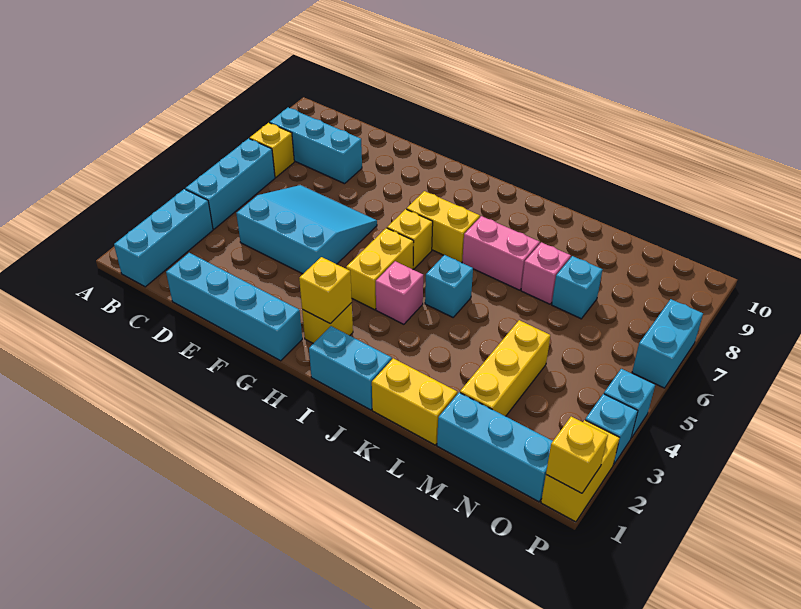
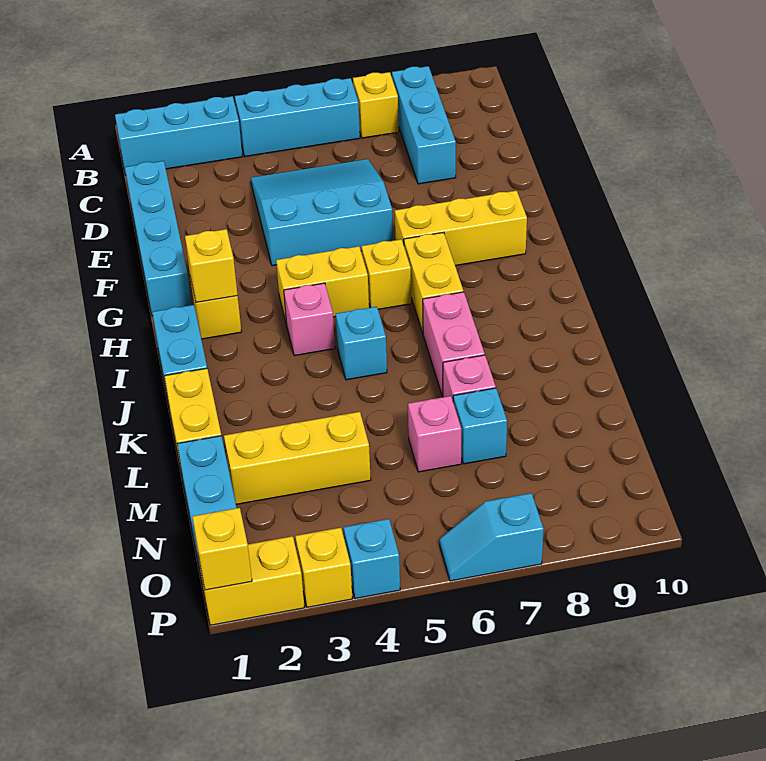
cyan slope D4:F6 level 1 top 4 -> cyan slope D4:F6 level 1 top F
none -> yellow brick G7:G9 level 1
none -> pink brick M6 level 1
cyan brick P3 level 1 -> yellow brick P3 level 1
cyan brick P6:P7 level 1 -> cyan slope P6:P7 level 1 top 7

